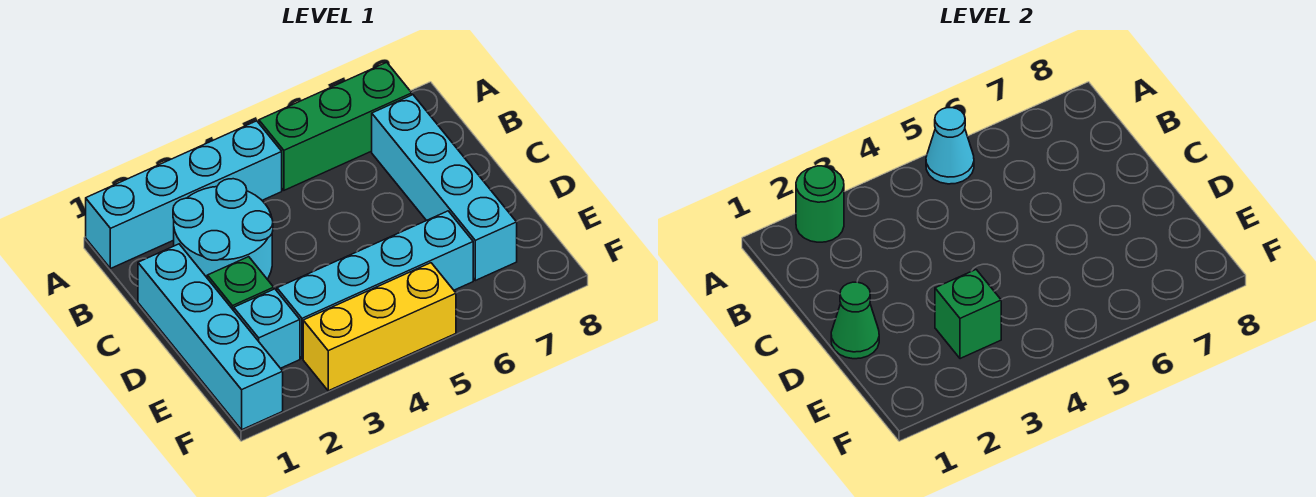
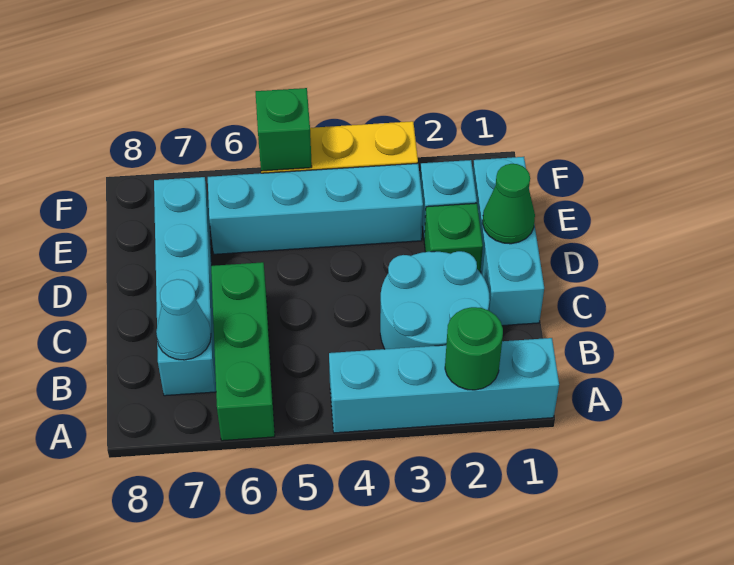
green brick A5:A7 level 1 -> green brick A6:C6 level 1
cyan cone A5 level 2 -> cyan cone B7 level 2
cyan brick C1:F1 level 1 -> cyan brick C1:E1 level 1
green brick E3 level 2 -> green brick F5 level 2

